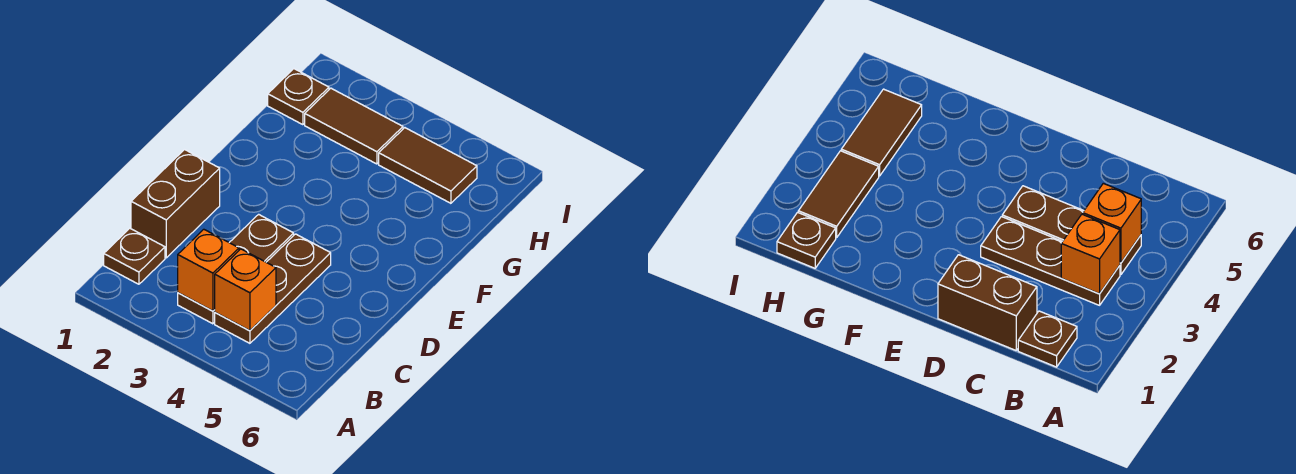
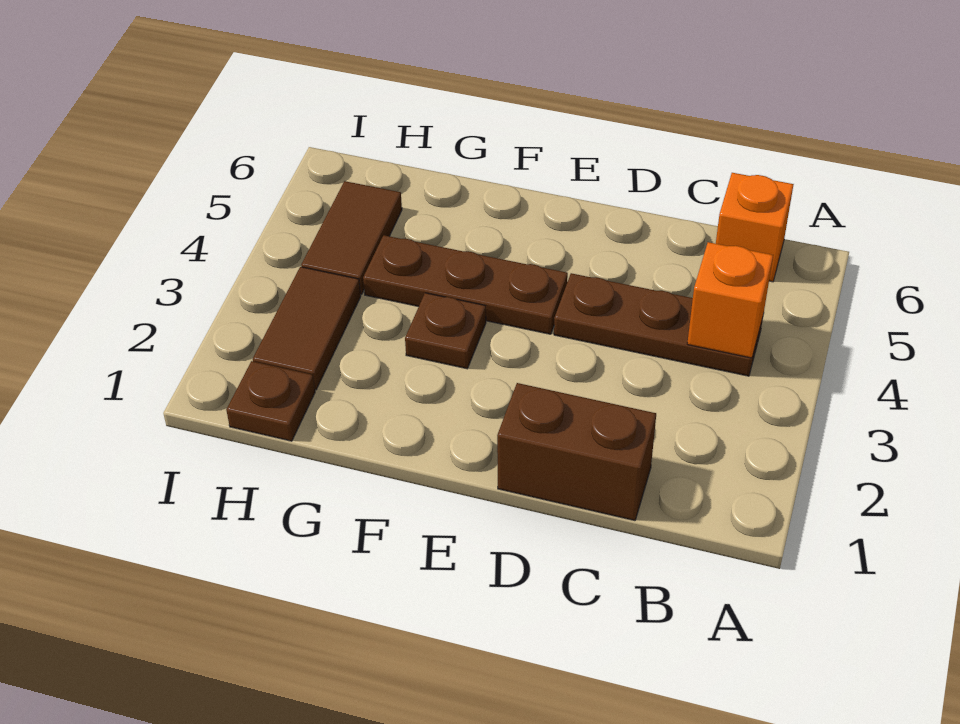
brown plate B1 level 1 -> brown plate F3 level 1
brown plate B3:D3 level 1 -> brown plate E4:G4 level 1
orange brick B3 level 2 -> orange brick B6 level 1

